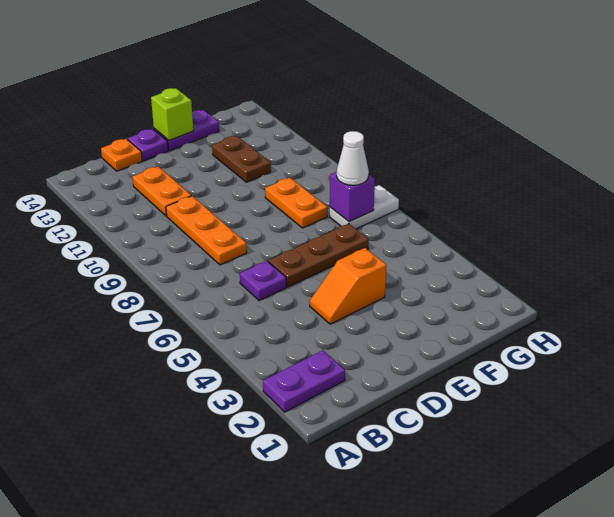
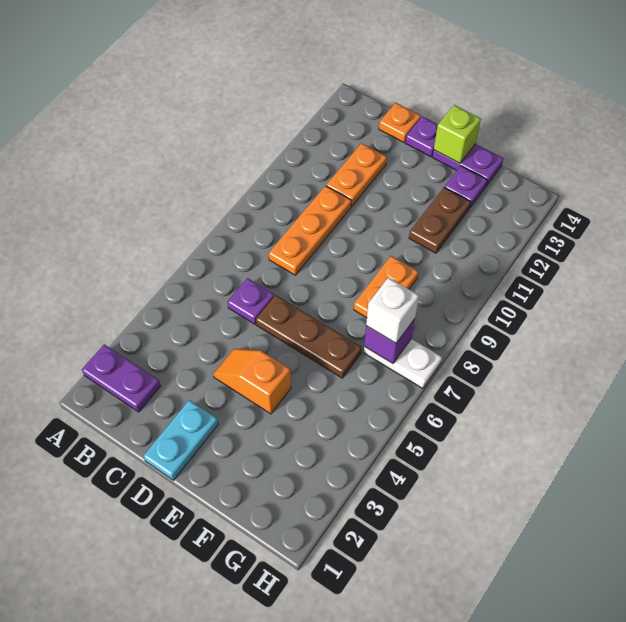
none -> cyan plate D1:D2 level 1
none -> purple plate F13 level 1
white cone G7 level 3 -> white brick G7 level 3

